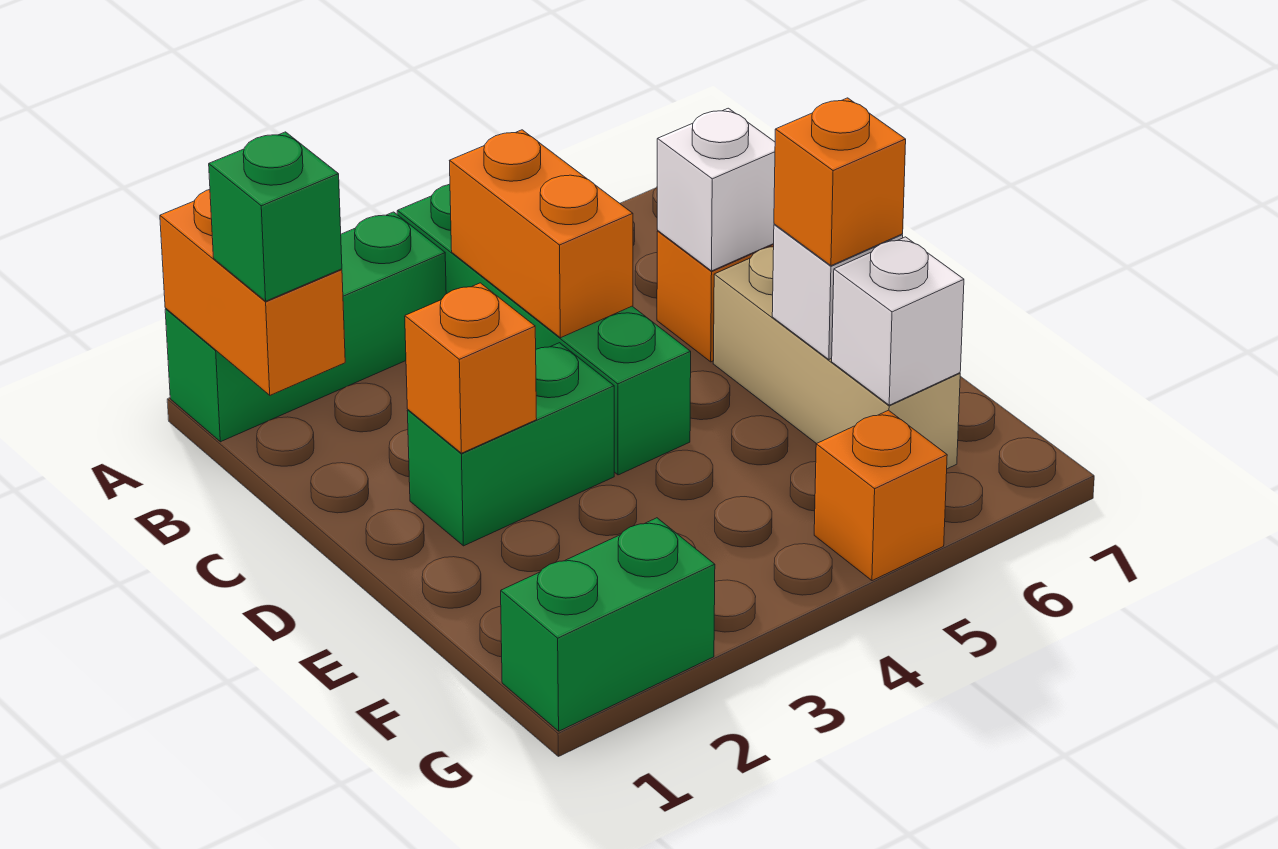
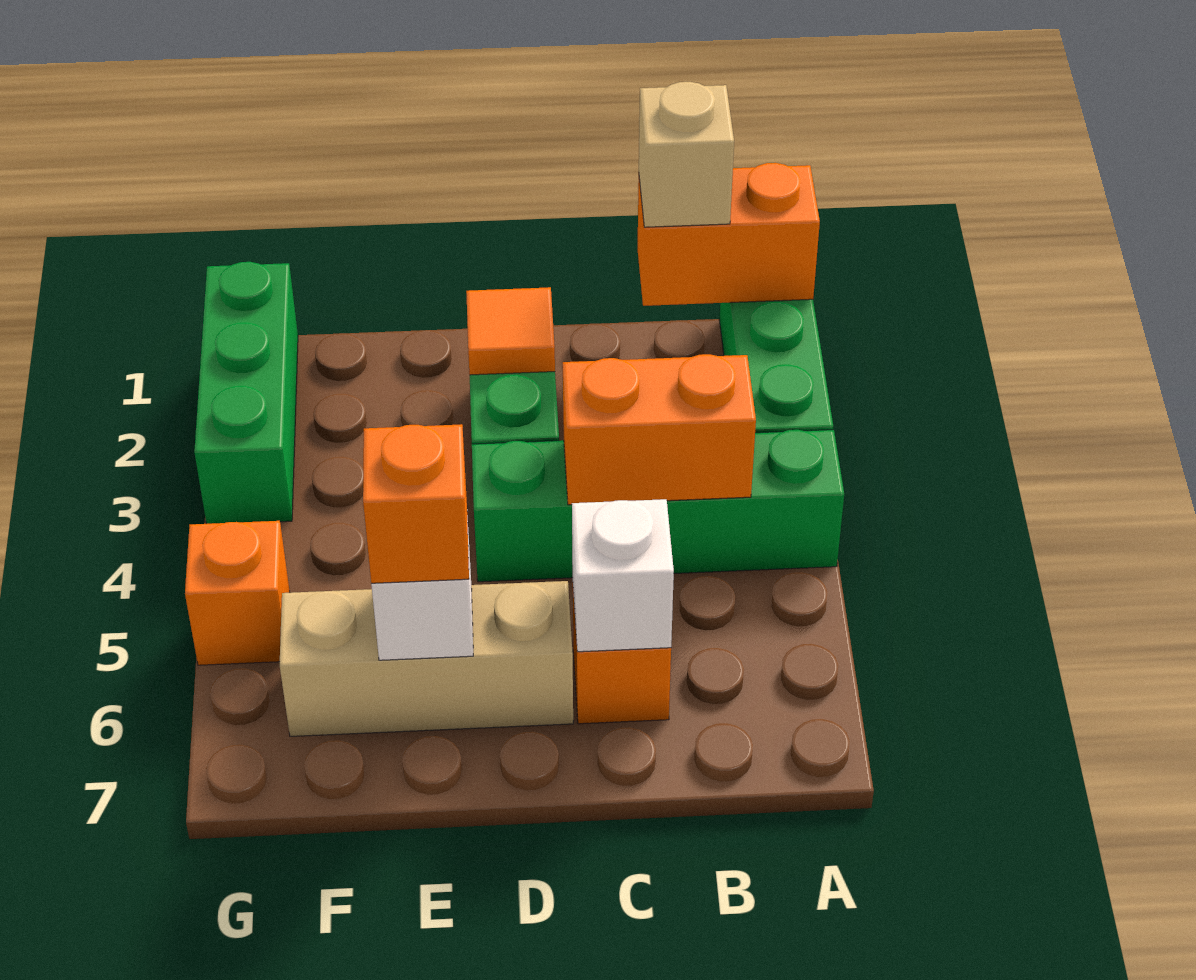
green brick B1 level 3 -> tan brick B1 level 3
orange brick D2 level 2 -> orange tile D2 level 2
white brick F6 level 2 -> none
green brick G1:G2 level 1 -> green brick G1:G3 level 1

